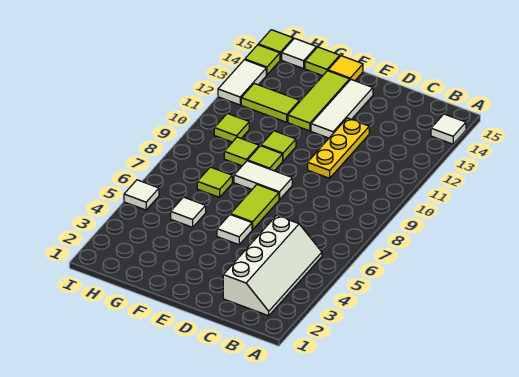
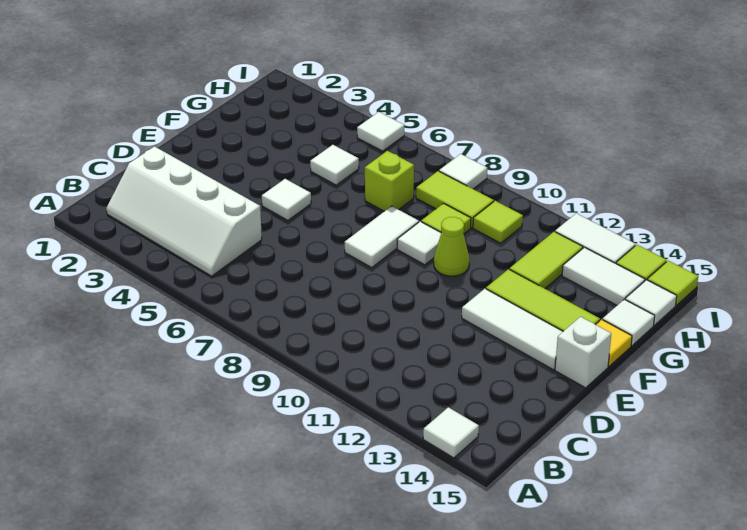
yellow plate D10:D12 level 1 -> none
lime tile E6:E7 level 1 -> lime tile H8:H9 level 1
none -> white brick E15 level 1
lime tile F9 level 1 -> white tile F9 level 1
lime tile F10 level 1 -> lime cone F10 level 1
lime tile G7 level 1 -> lime brick G7 level 1
lime tile G15 level 1 -> white tile G15 level 1
none -> white tile H13:H14 level 1
none -> white tile I8 level 1

